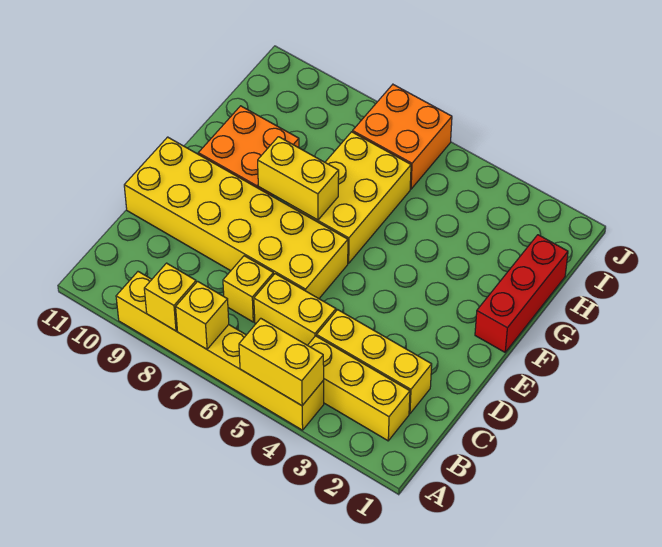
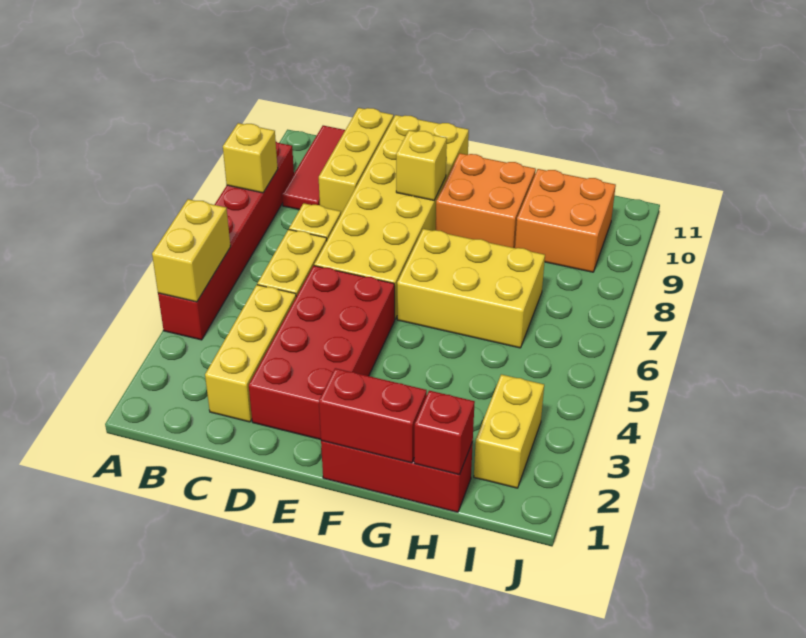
yellow brick A4:A9 level 1 -> red brick A4:A9 level 1
yellow brick A7 level 2 -> yellow brick E9 level 2
yellow brick B2:B4 level 1 -> yellow brick C9:C11 level 1
none -> red tile B9:B11 level 1
none -> red brick D2:E5 level 1
none -> red brick F1:G1 level 2
yellow brick F7:F8 level 2 -> yellow brick I2:I3 level 1
none -> red brick H1 level 2
orange brick I6:J7 level 1 -> orange brick H9:I10 level 1

